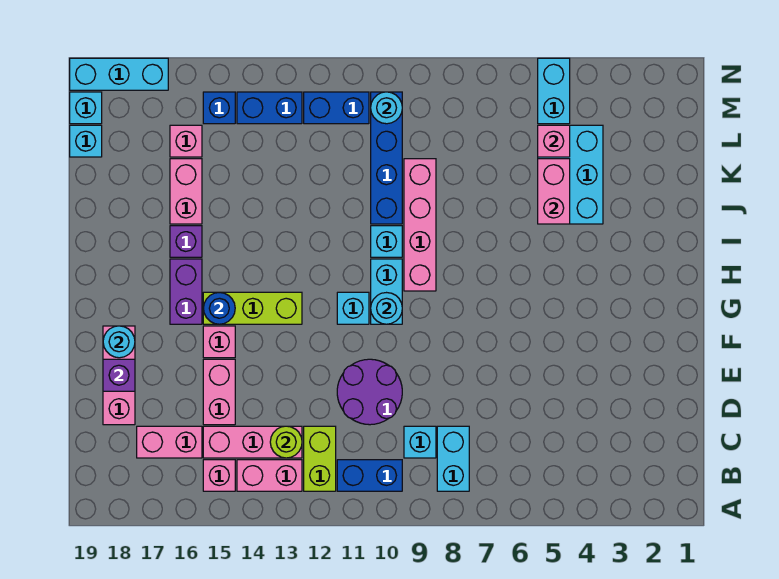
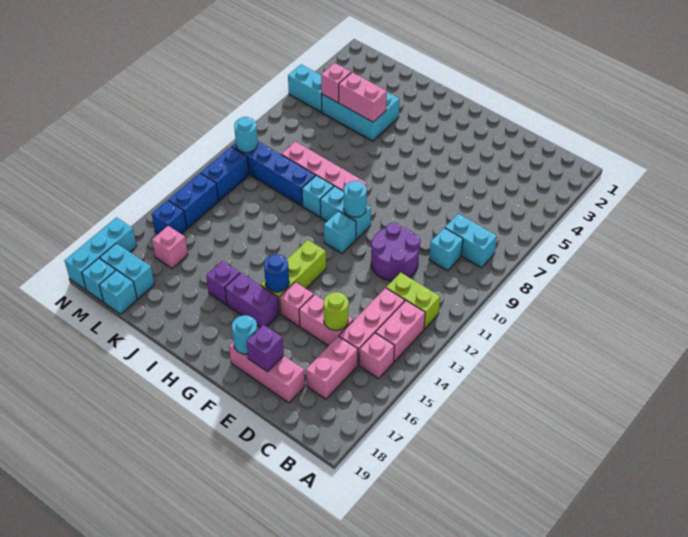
blue brick B10:B11 level 1 -> none
lime round brick C13 level 2 -> lime round brick D15 level 2
pink brick J16:K16 level 1 -> none
none -> cyan brick L18:M18 level 1

